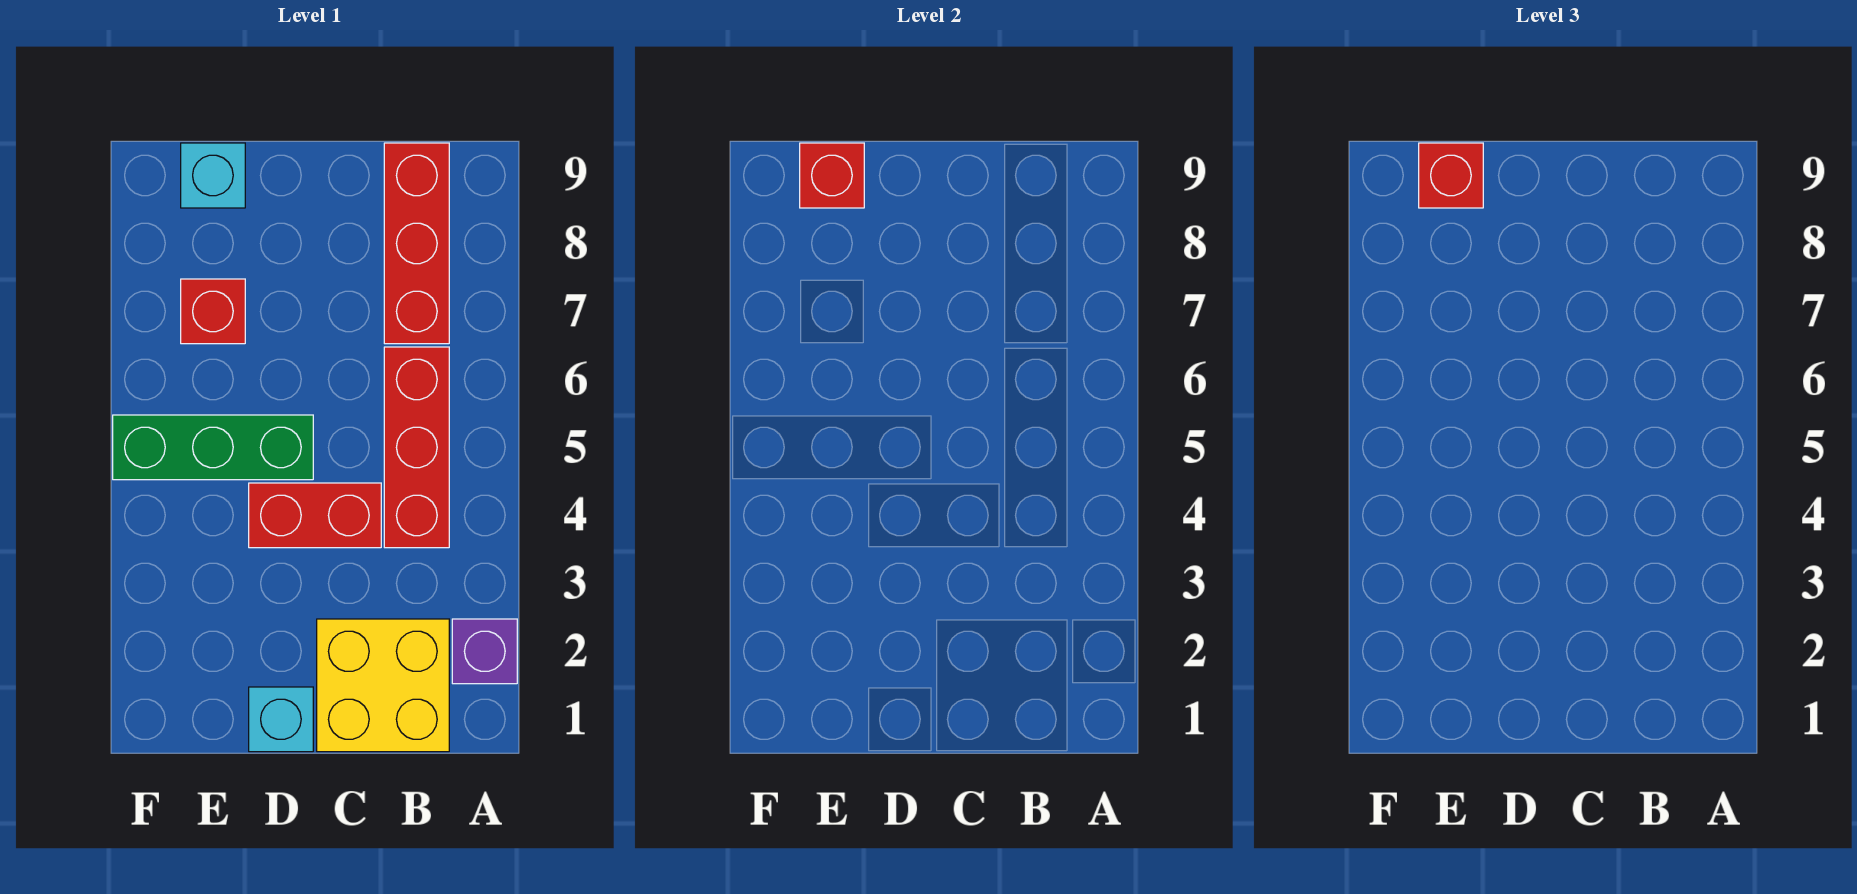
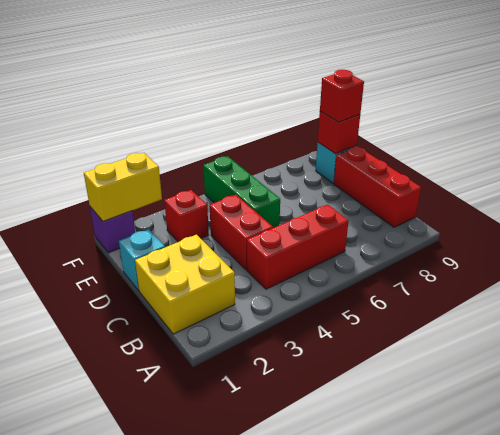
purple brick A2 level 1 -> purple brick F1 level 1
red brick B7:B9 level 1 -> red brick B9:D9 level 1
red brick E7 level 1 -> red brick E3 level 1
none -> yellow brick F1:F2 level 2

